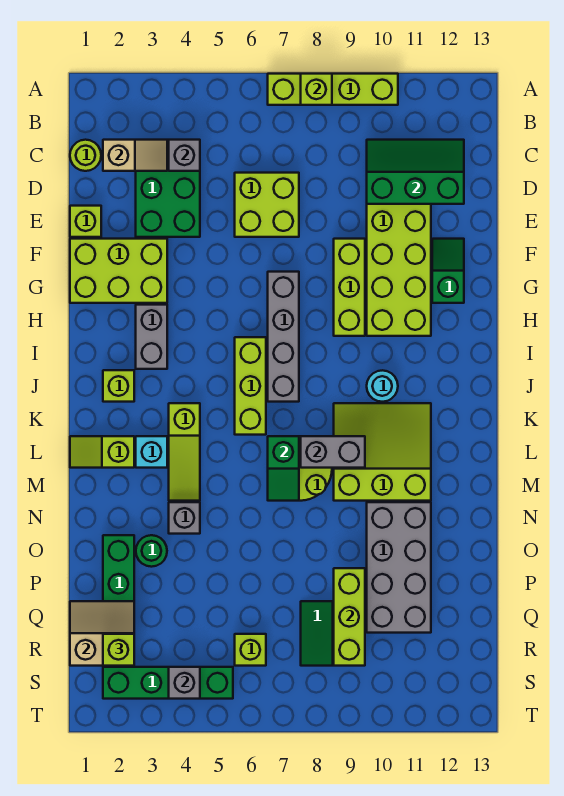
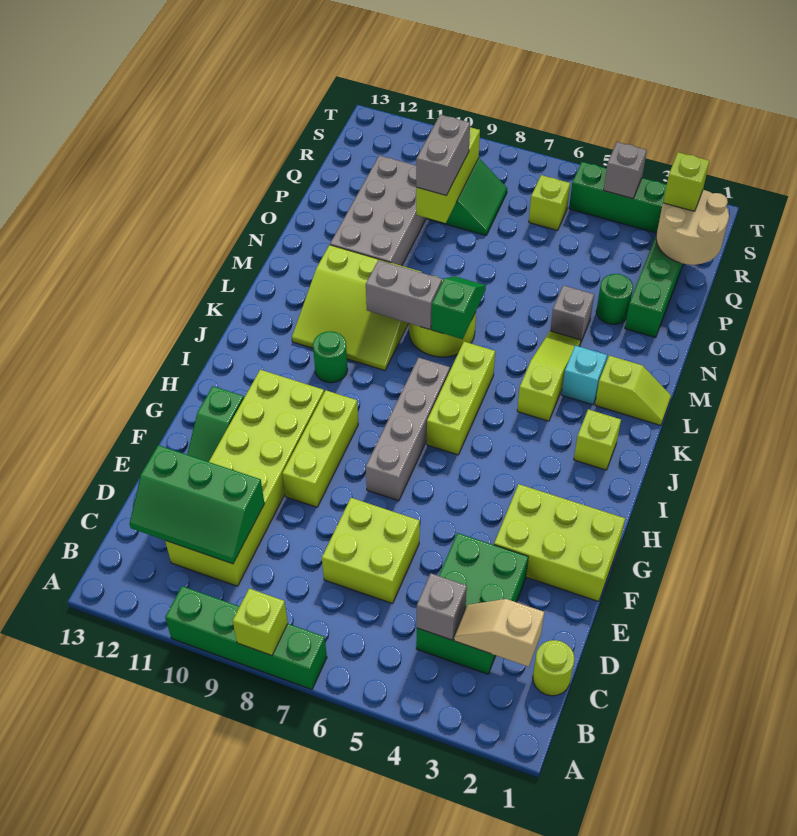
lime brick A7:A10 level 1 -> green brick A7:A10 level 1
lime brick E1 level 1 -> none
grey brick H3:I3 level 1 -> grey brick P9:Q9 level 3
cyan round brick J10 level 1 -> green round brick J10 level 1
tan slope Q1:R2 level 2 top R -> tan round brick Q1:R2 level 2

